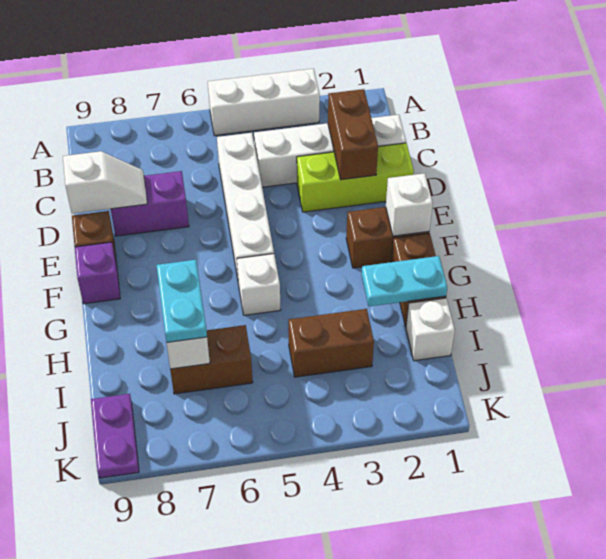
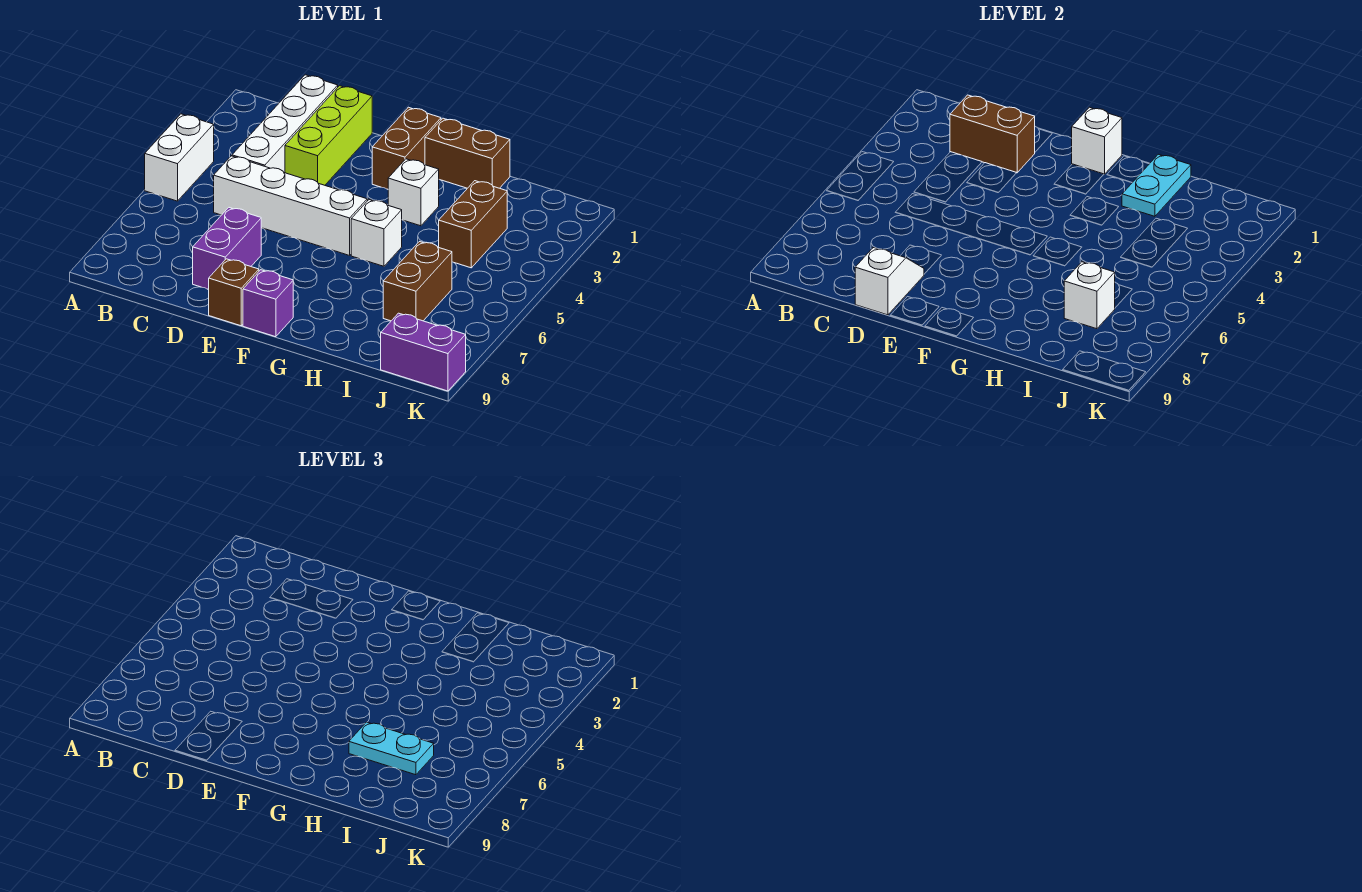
white brick A3:A5 level 1 -> white brick A4:A5 level 1
white brick I1 level 1 -> white brick G3 level 1
purple plate J9:K9 level 1 -> purple brick J9:K9 level 1

